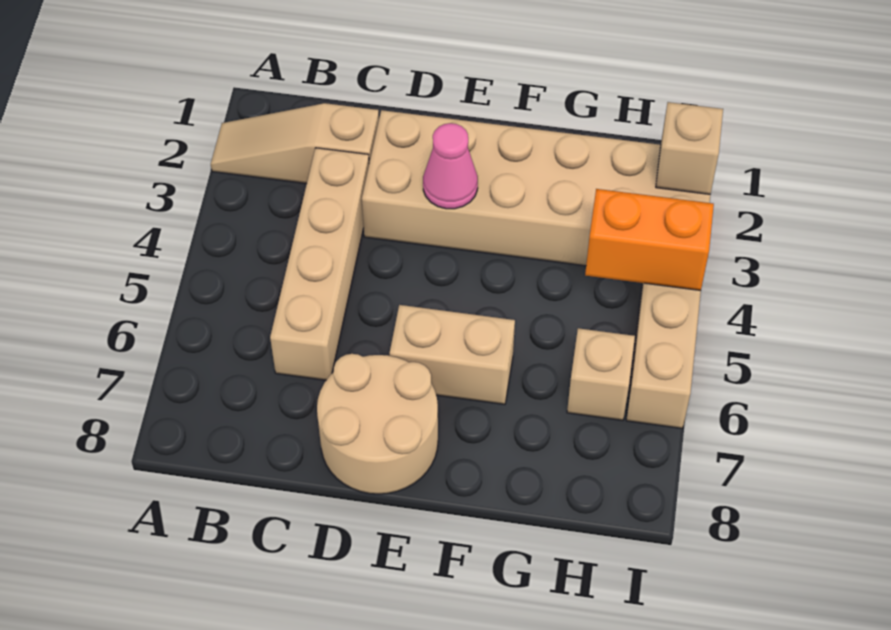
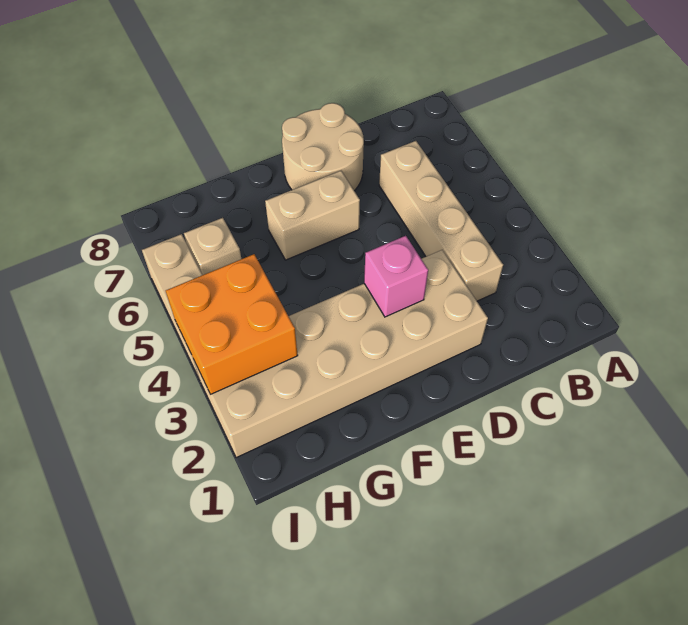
tan slope A2:C2 level 1 top C -> none
pink cone E3 level 2 -> pink brick E3 level 2
orange brick H4:I4 level 2 -> orange brick H3:I4 level 2
tan brick I2 level 2 -> none

